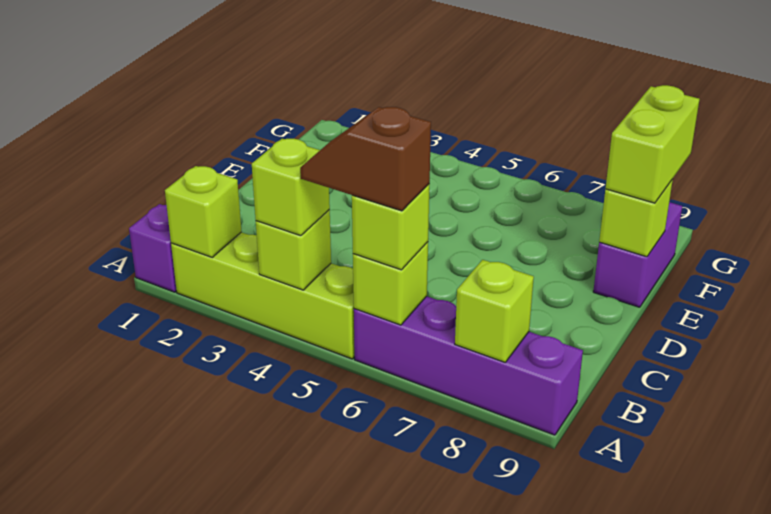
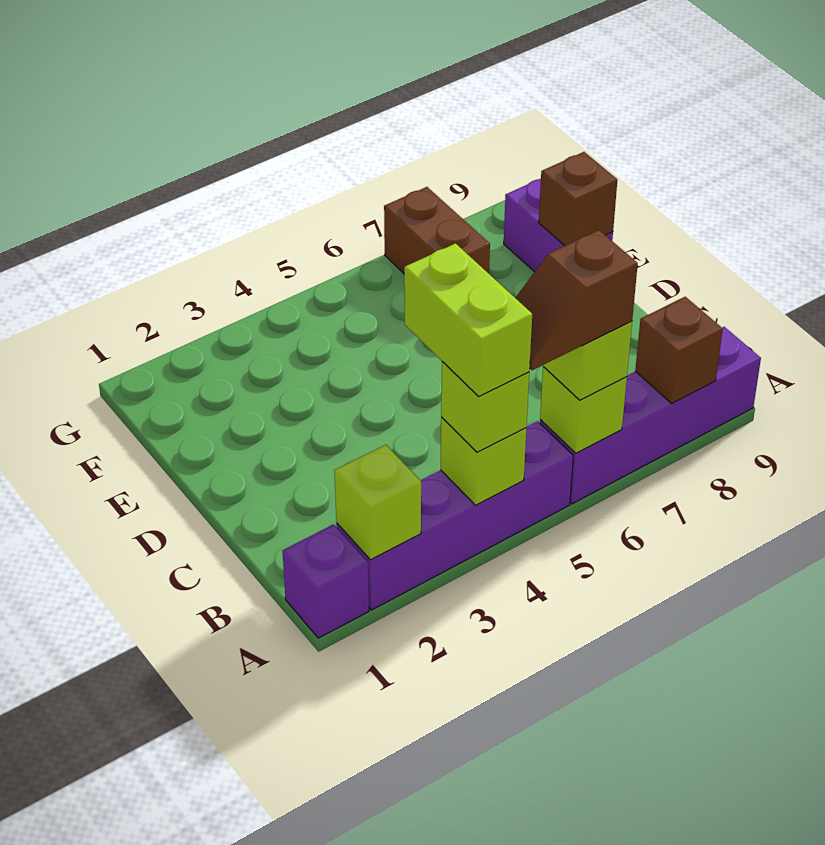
lime brick A2:A5 level 1 -> purple brick A2:A5 level 1
lime brick A8 level 2 -> brown brick A8 level 2
lime brick E9 level 2 -> brown brick E9 level 2
lime brick E9:F9 level 3 -> lime brick A4:B4 level 4
none -> brown brick F7:G7 level 1

